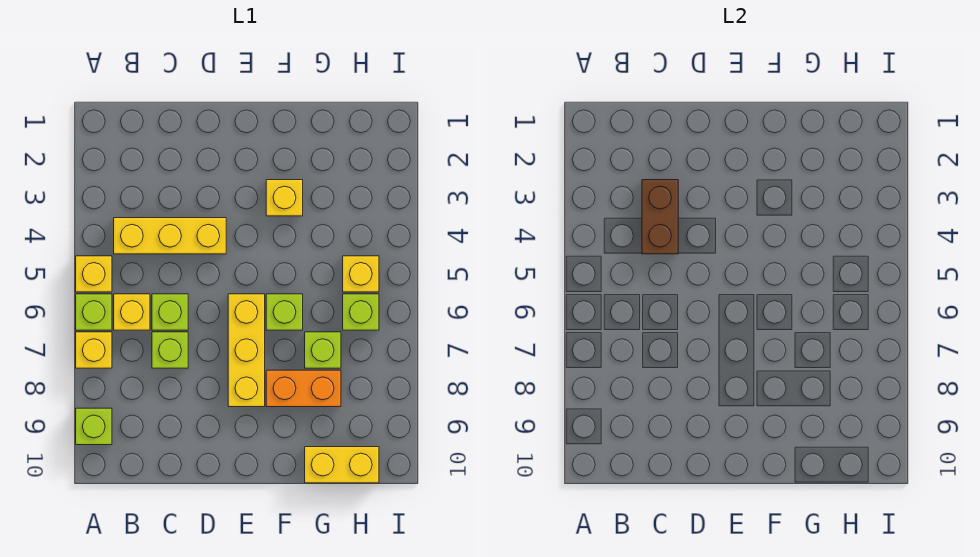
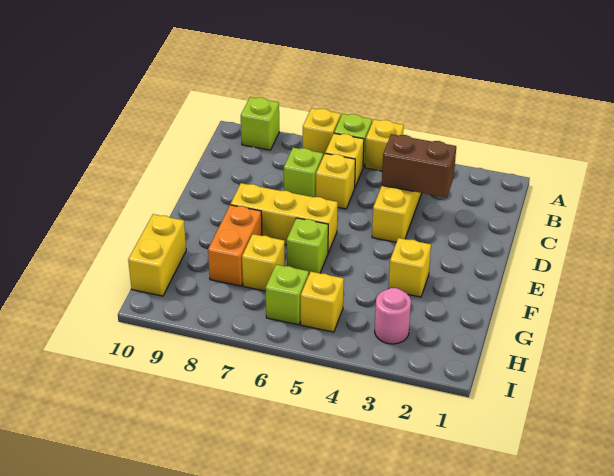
lime brick C6 level 1 -> yellow brick C6 level 1
lime brick G7 level 1 -> yellow brick G7 level 1
none -> pink round brick H3 level 1

